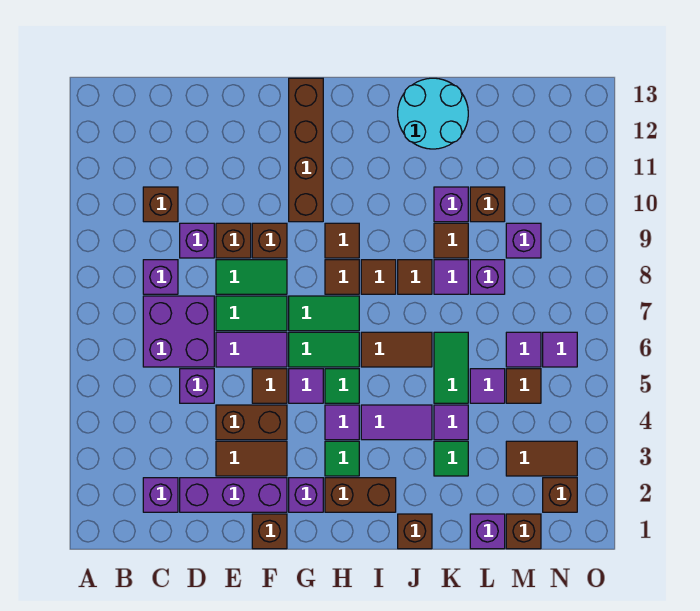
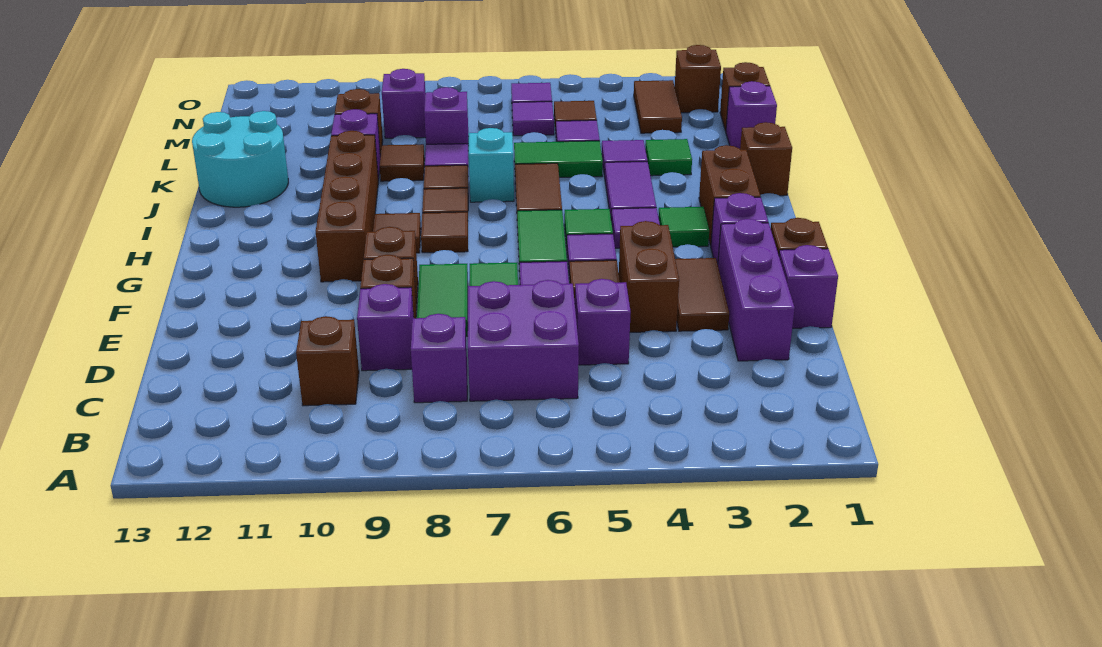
purple brick C2 level 1 -> purple brick E1 level 1
green tile G7:H7 level 1 -> none
brown brick G10:G13 level 1 -> brown brick G10:J10 level 1
none -> cyan brick J7 level 1

